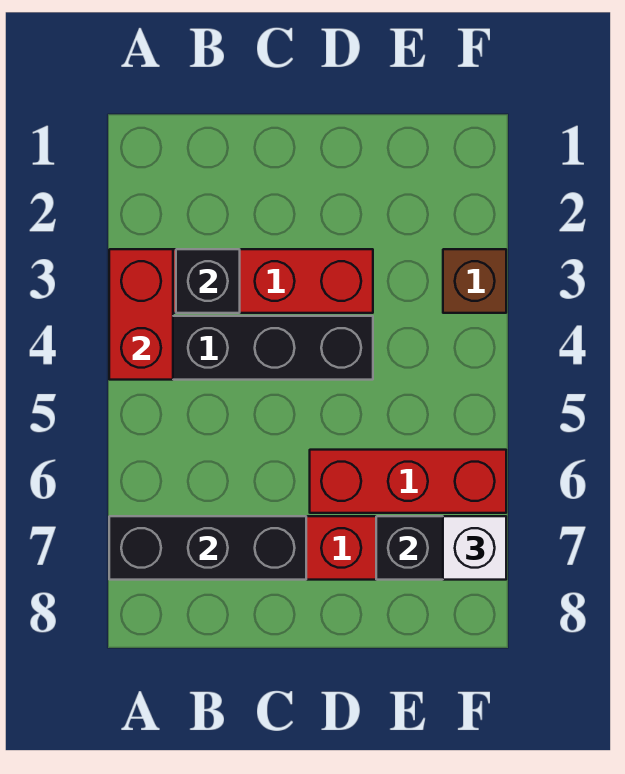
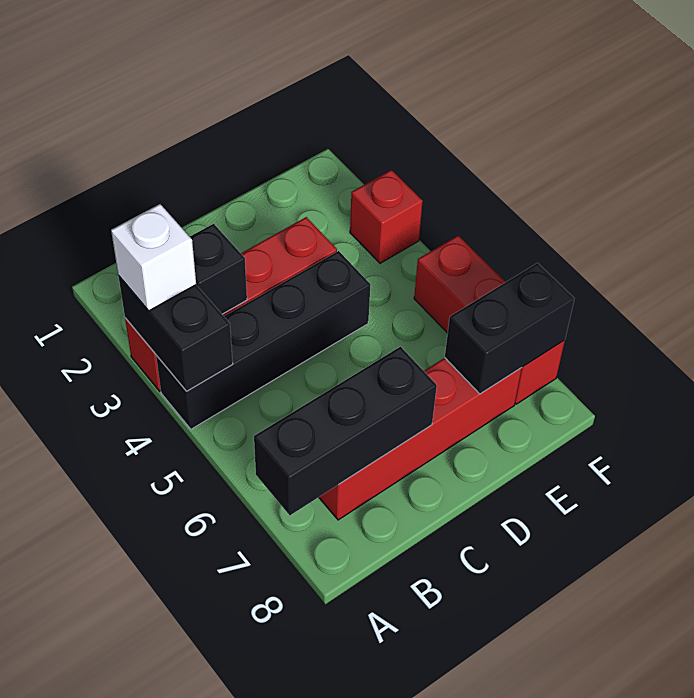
red brick A3:A4 level 2 -> black brick A3:A4 level 2
red brick D6:F6 level 1 -> red brick F5:F7 level 1
brown brick F3 level 1 -> red brick F3 level 1
white brick F7 level 3 -> white brick A3 level 3

